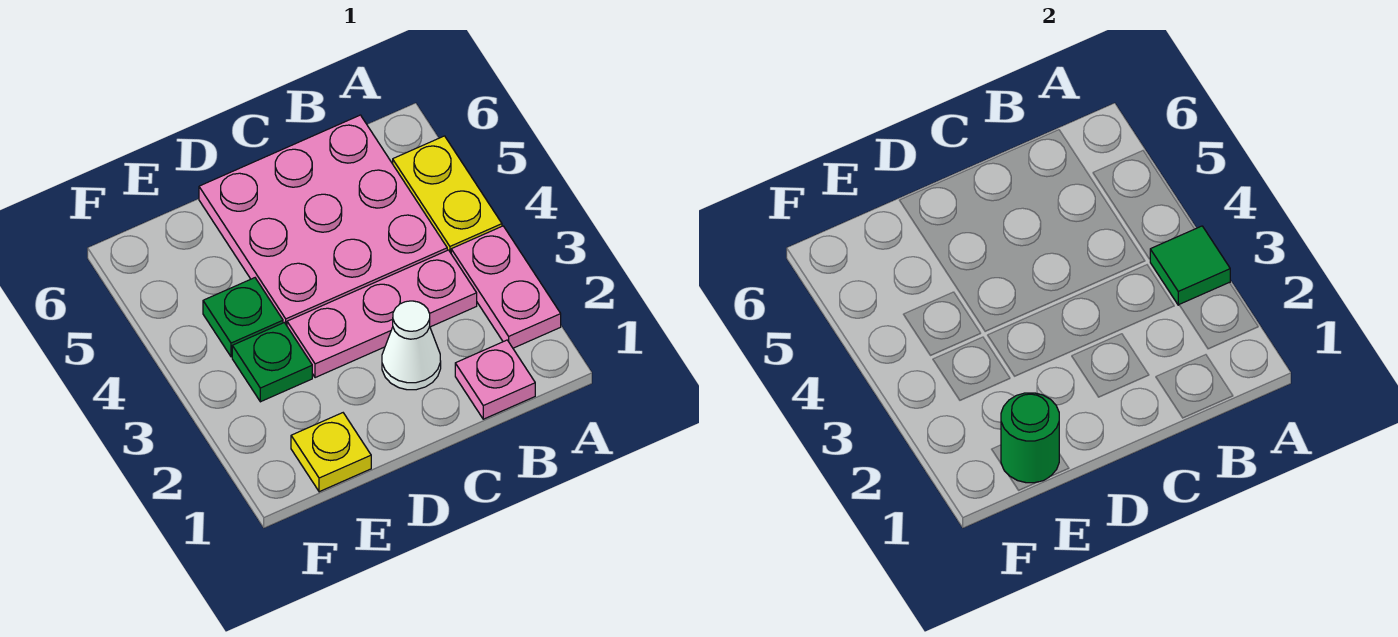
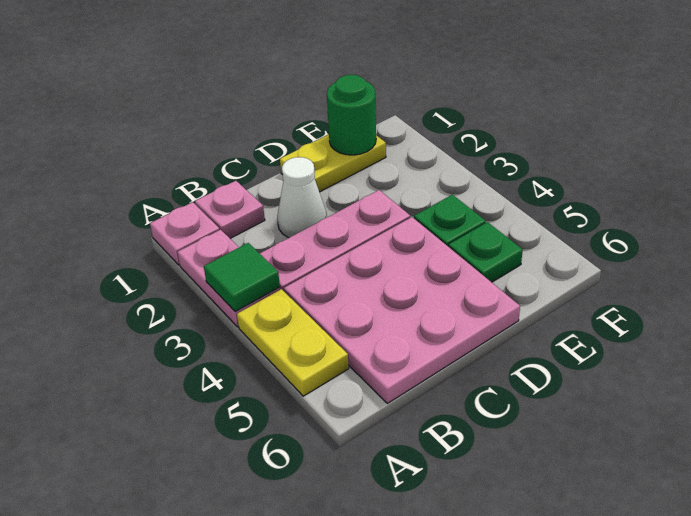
none -> pink plate A1 level 1
yellow plate E1 level 1 -> yellow plate D1:E1 level 1
green plate E3 level 1 -> green plate E5 level 1

